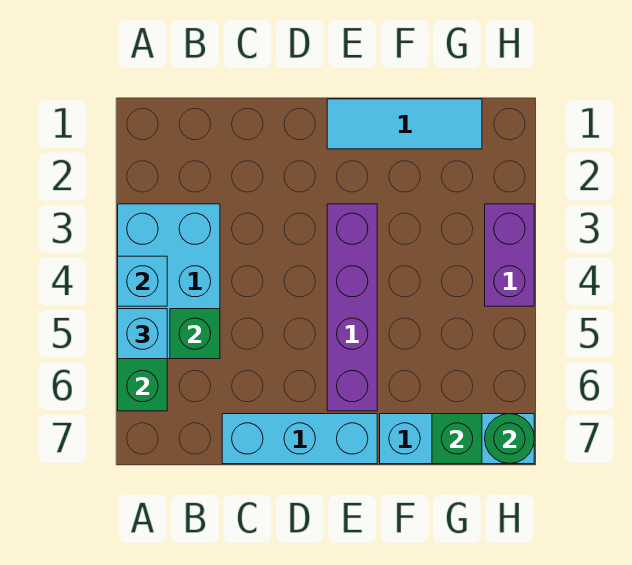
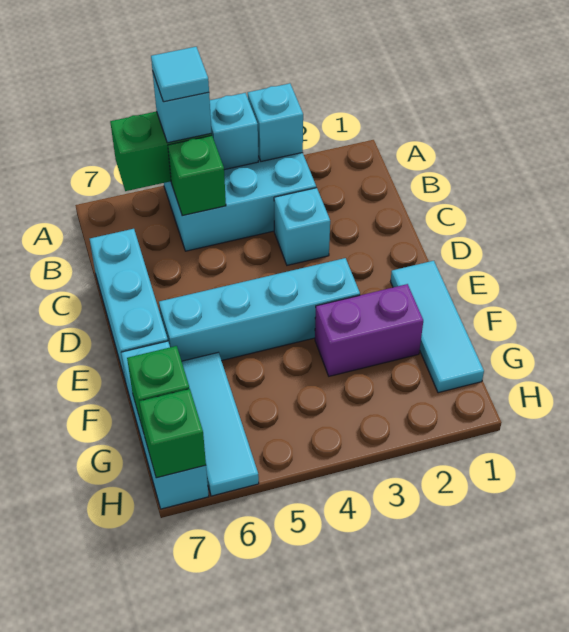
none -> cyan brick A3 level 2
none -> cyan tile A5 level 4
none -> cyan brick C3 level 1
purple brick E3:E6 level 1 -> cyan brick E3:E6 level 1
none -> cyan tile F6:H6 level 1
purple brick H3:H4 level 1 -> purple brick F2:F3 level 1
green round brick H7 level 2 -> green brick H7 level 2

